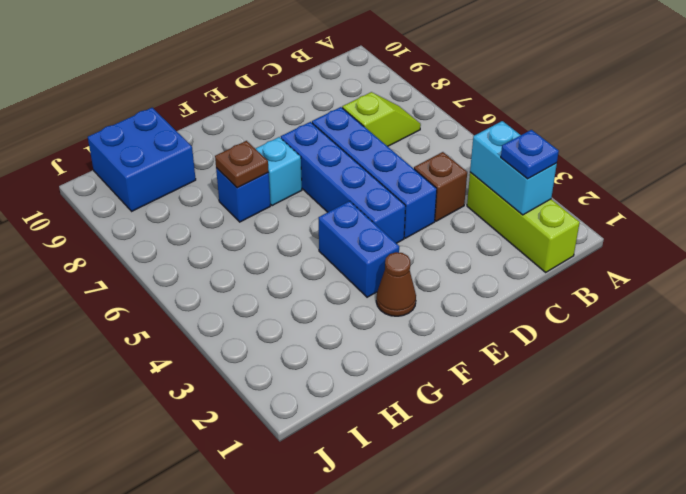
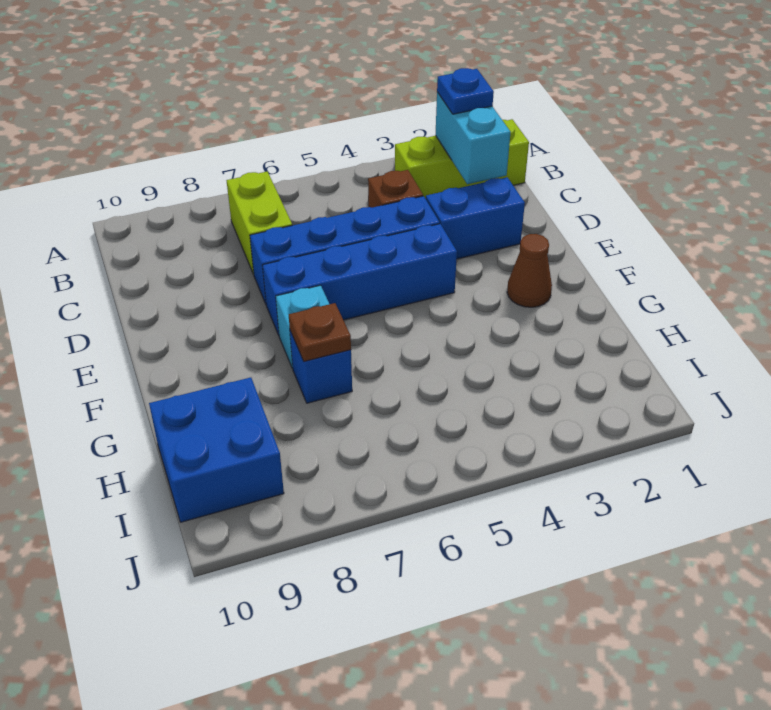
cyan brick B2:B3 level 2 -> cyan brick B2:C2 level 2
lime slope B7:C7 level 1 top C -> lime brick B7:C7 level 1
blue brick F3:F4 level 1 -> blue brick D2:D3 level 1

